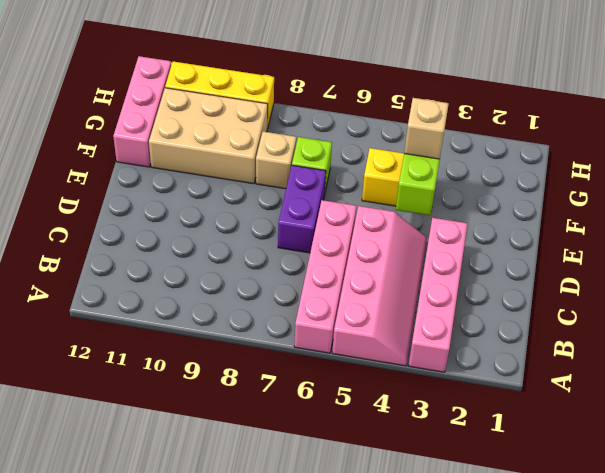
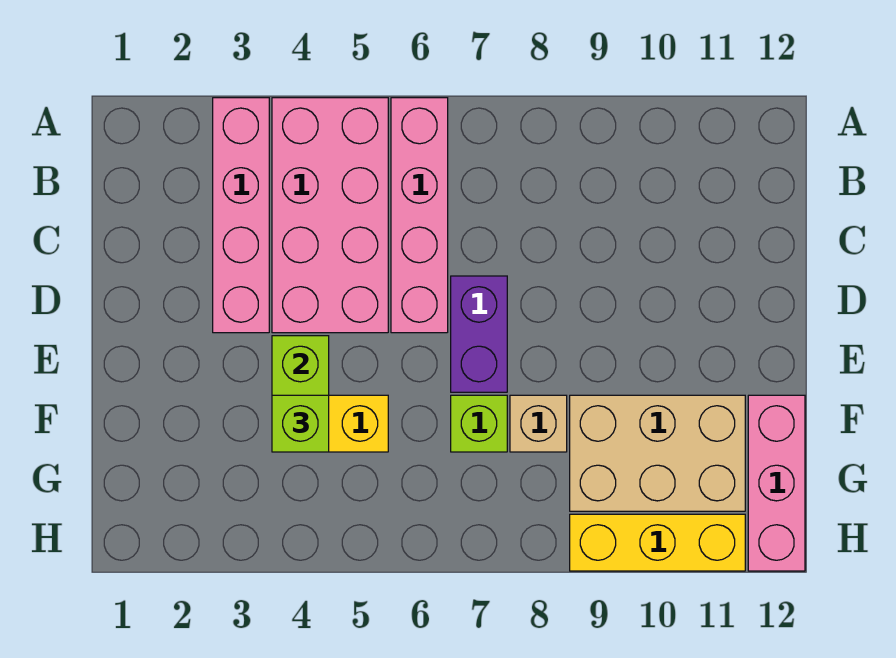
pink slope A4:D5 level 1 top 5 -> pink brick A4:D5 level 1
tan brick F4 level 3 -> lime brick F4 level 3

